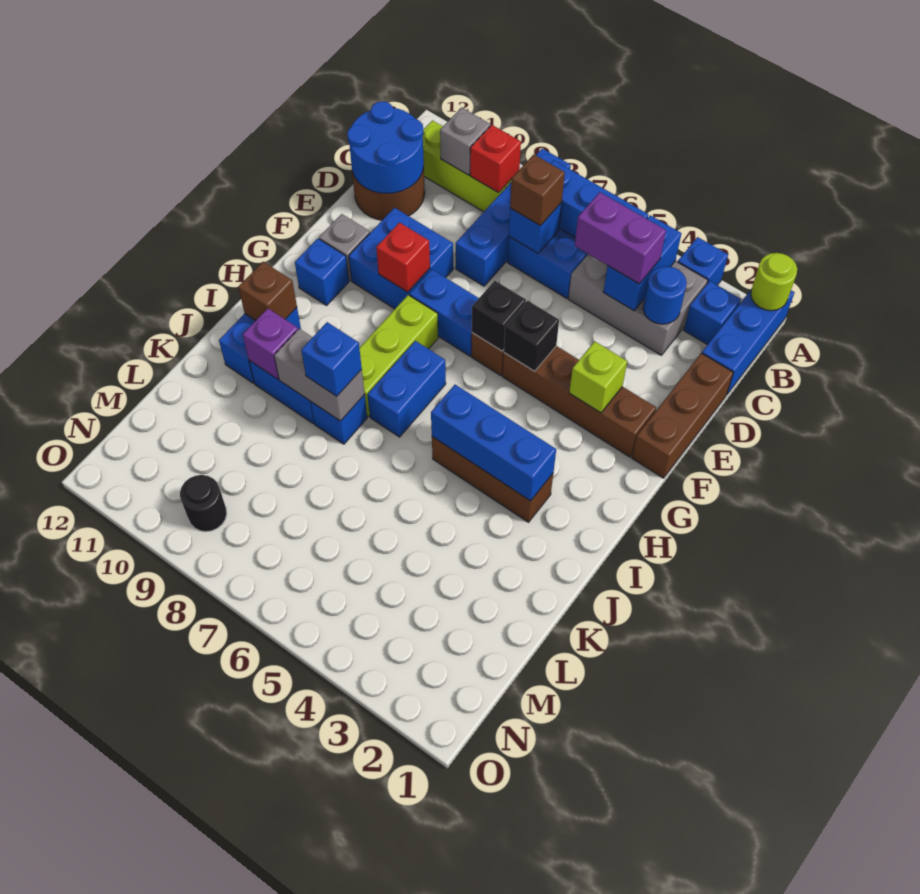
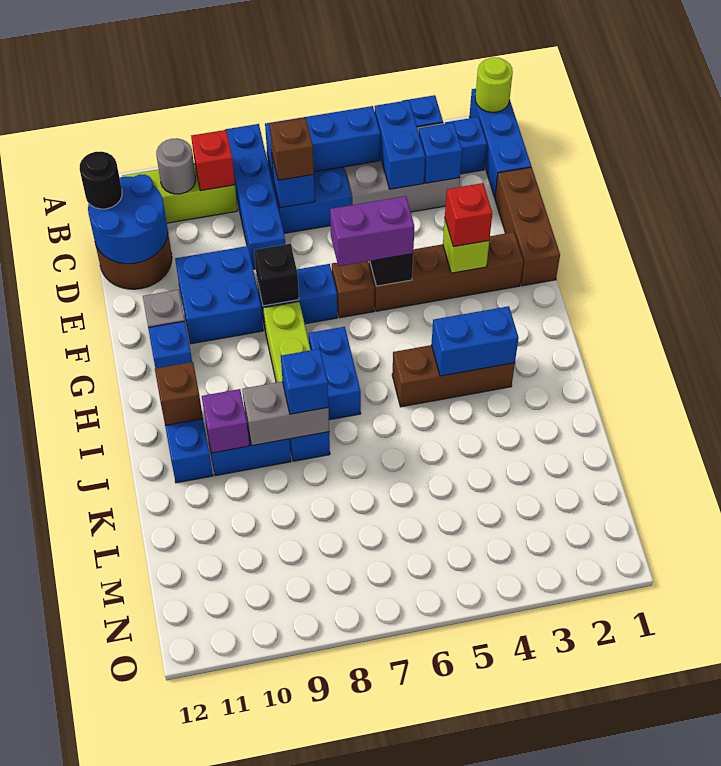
grey brick B10 level 2 -> grey round brick B10 level 2
blue round brick C3 level 2 -> blue brick C3 level 2
purple brick C4:C5 level 3 -> purple brick F5:F6 level 3
black brick F6 level 2 -> black brick F8 level 2
red brick F9 level 2 -> red brick F3 level 3
blue brick I3:I5 level 2 -> blue brick I3:I4 level 2
black round brick N9 level 1 -> black round brick C12 level 3

